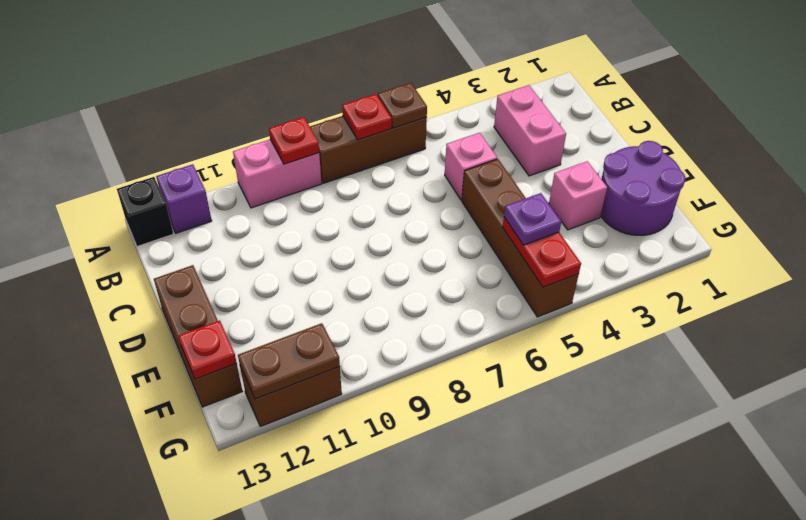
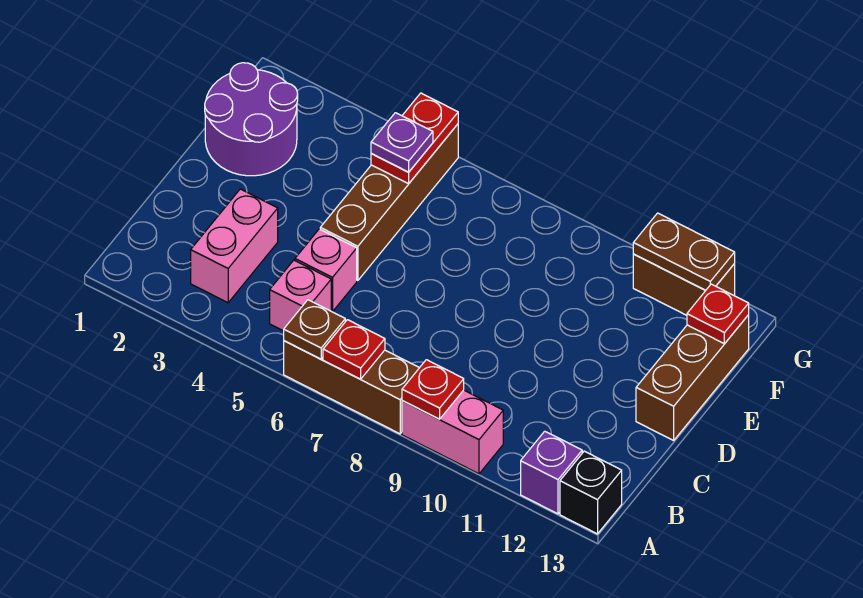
pink brick E3 level 1 -> pink brick B5 level 1

